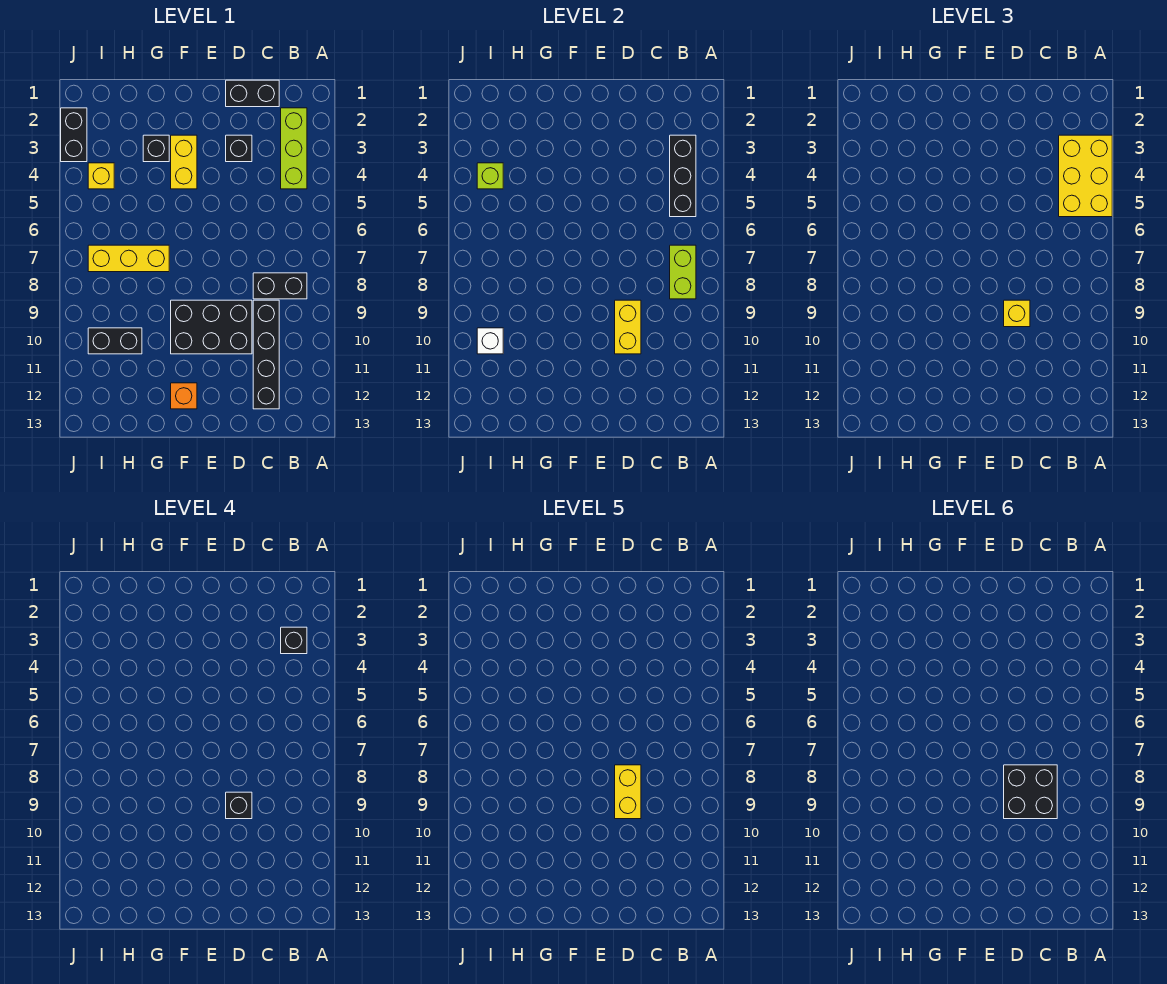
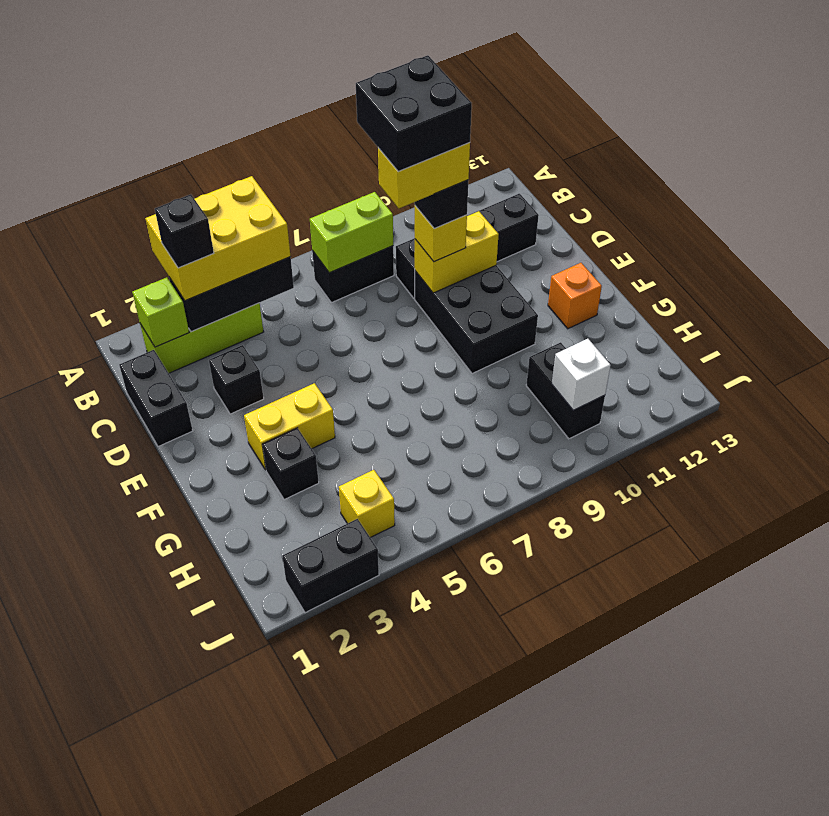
black brick B8:C8 level 1 -> black brick B7:B8 level 1
yellow brick G7:I7 level 1 -> none
lime brick I4 level 2 -> lime brick B2 level 2

